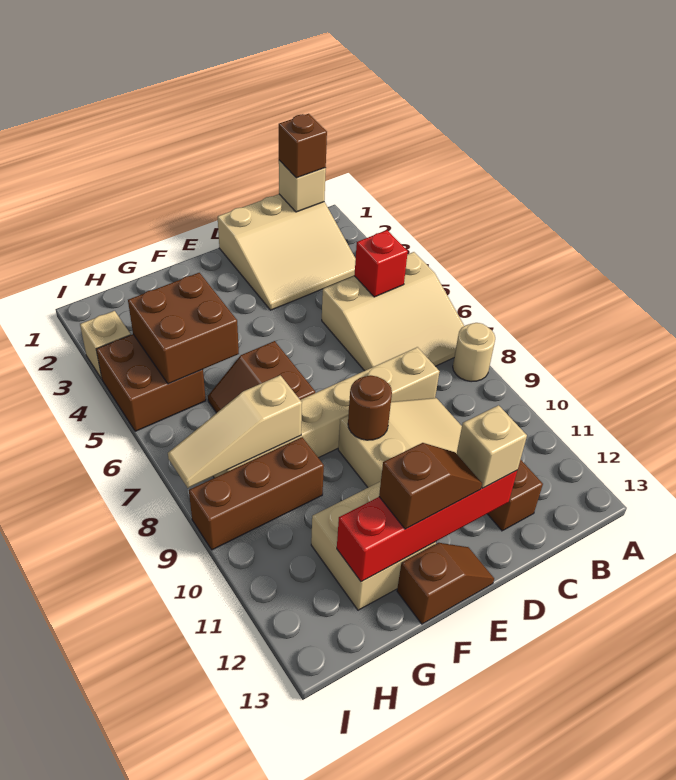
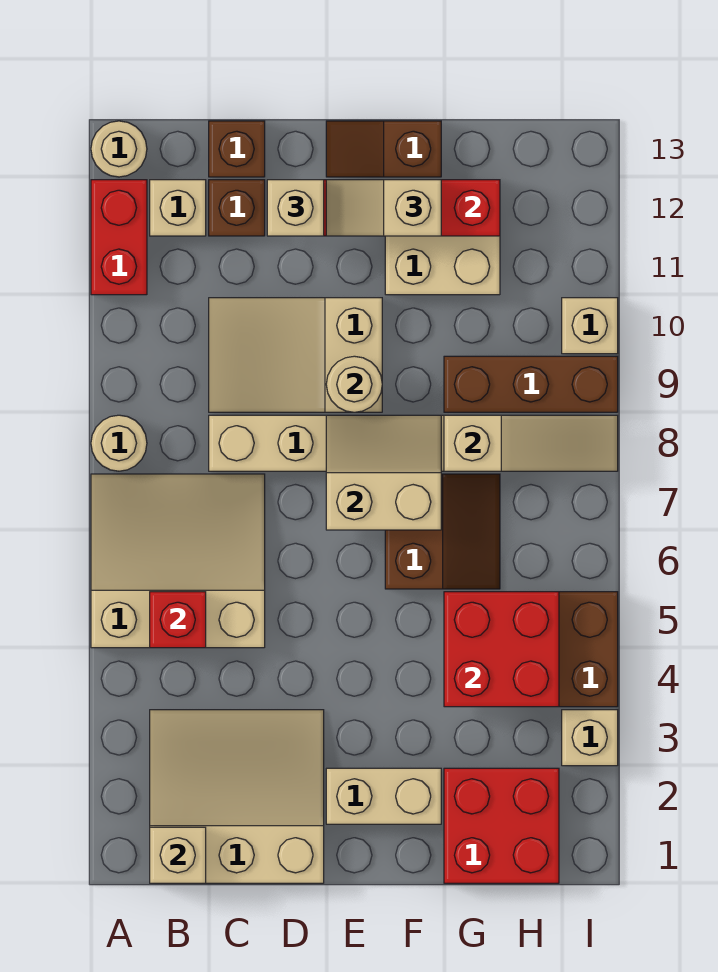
none -> red brick A11:A12 level 1
none -> tan round brick A13 level 1
brown brick B1 level 3 -> brown brick C13 level 1
none -> tan brick B12 level 1
none -> tan brick E2:F2 level 1
none -> tan slope E7:F8 level 2 top 7
brown round brick E9 level 2 -> tan round brick E9 level 2
brown slope E12:F12 level 3 top F -> tan slope E12:F12 level 3 top F
none -> red brick G1:H2 level 1
brown brick G4:H5 level 2 -> red brick G4:H5 level 2
none -> tan brick I10 level 1

